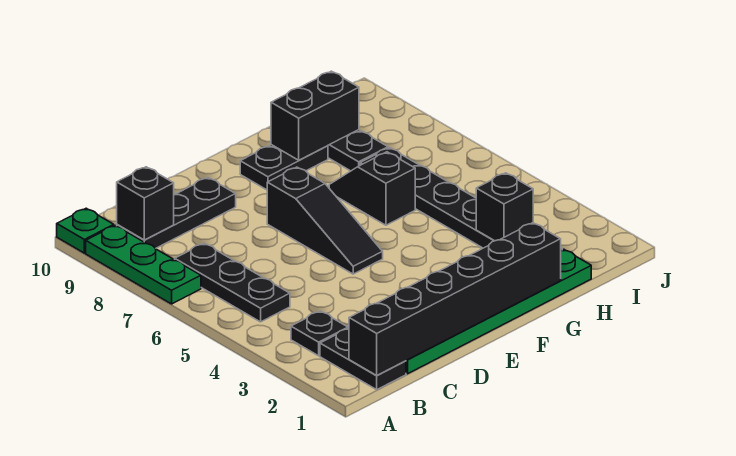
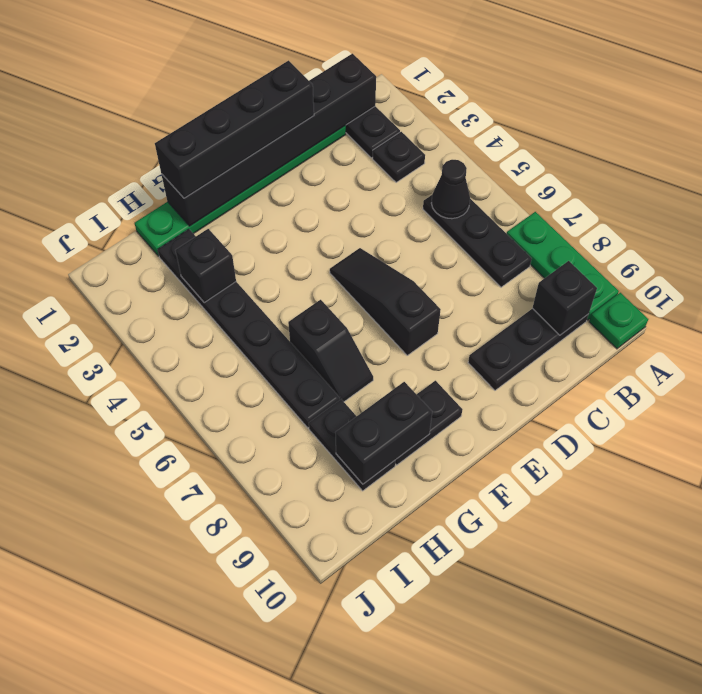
none -> black cone B5 level 2
none -> black brick D1:G1 level 3

